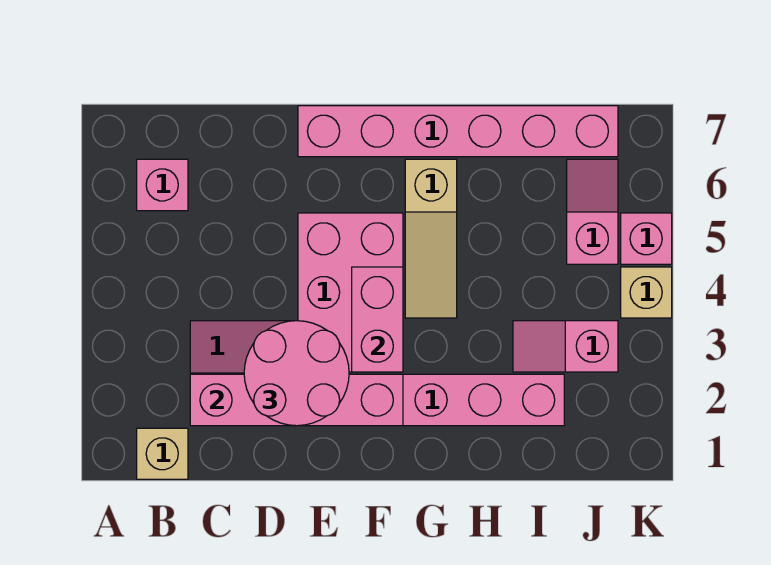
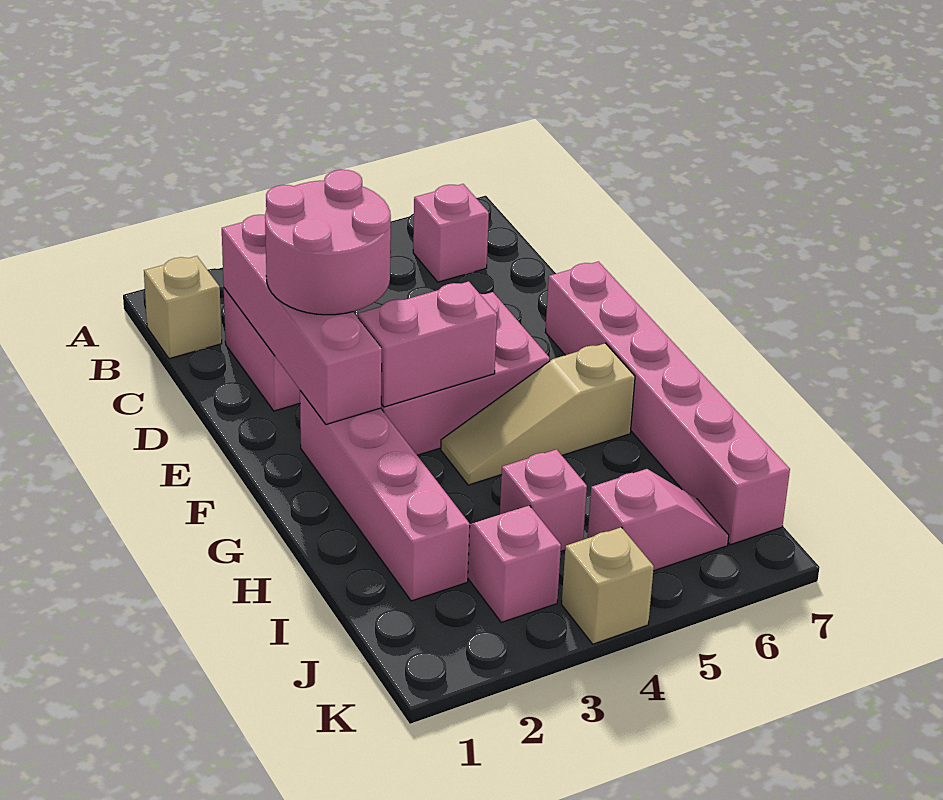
pink brick K5 level 1 -> pink brick I4 level 1

